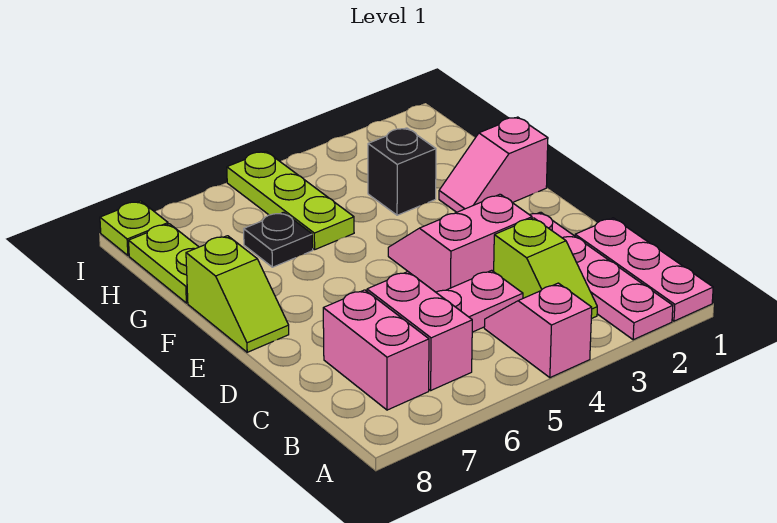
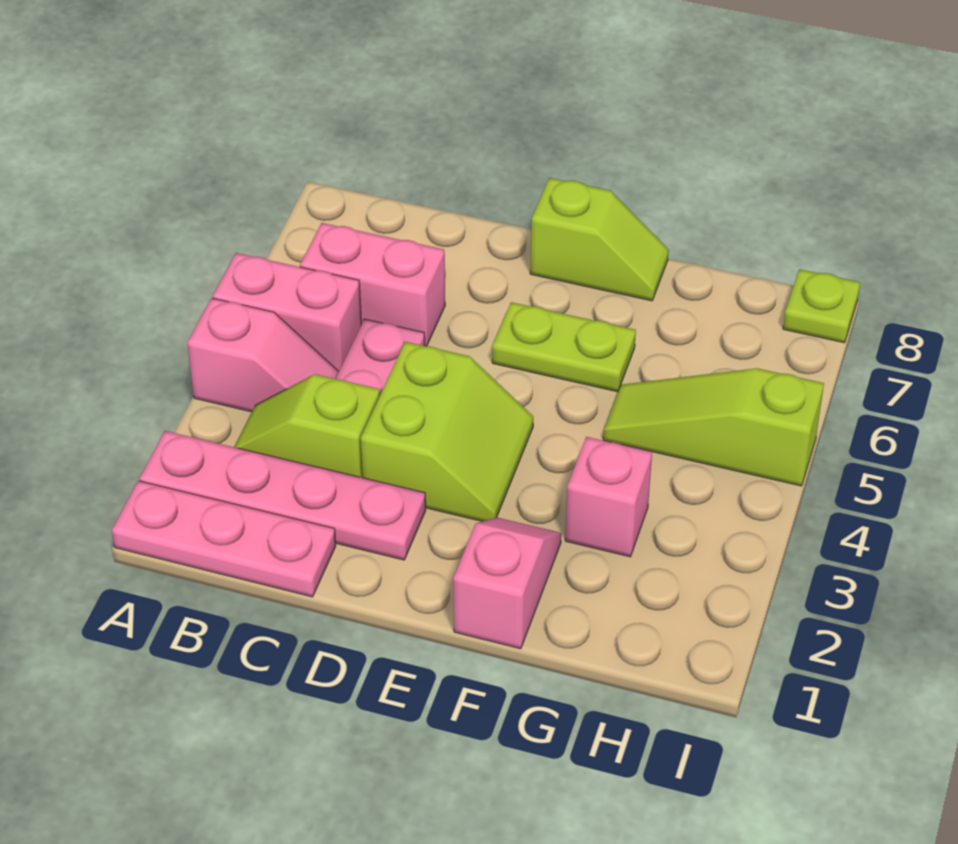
pink brick B7:C7 level 1 -> pink brick A5:B5 level 1
pink slope D3:E4 level 1 top D -> lime slope D3:E4 level 1 top D
lime slope E8:F8 level 1 top F -> lime slope E8:F8 level 1 top E
black brick G3 level 1 -> pink brick G3 level 1
lime plate G5:I5 level 1 -> lime slope G5:I5 level 1 top I
black plate G6 level 1 -> none
lime plate G8:H8 level 1 -> lime plate E6:F6 level 1

